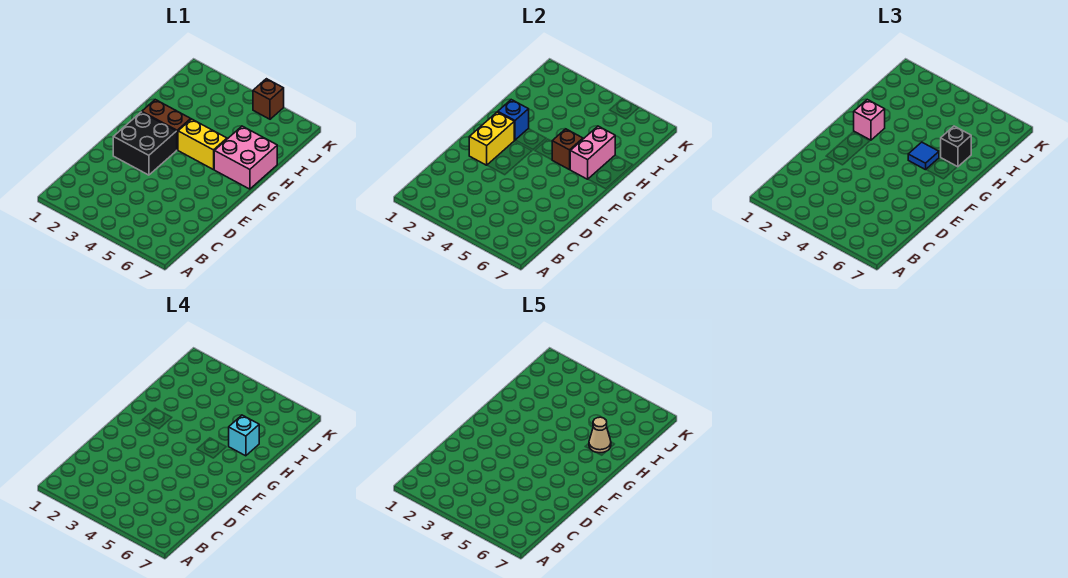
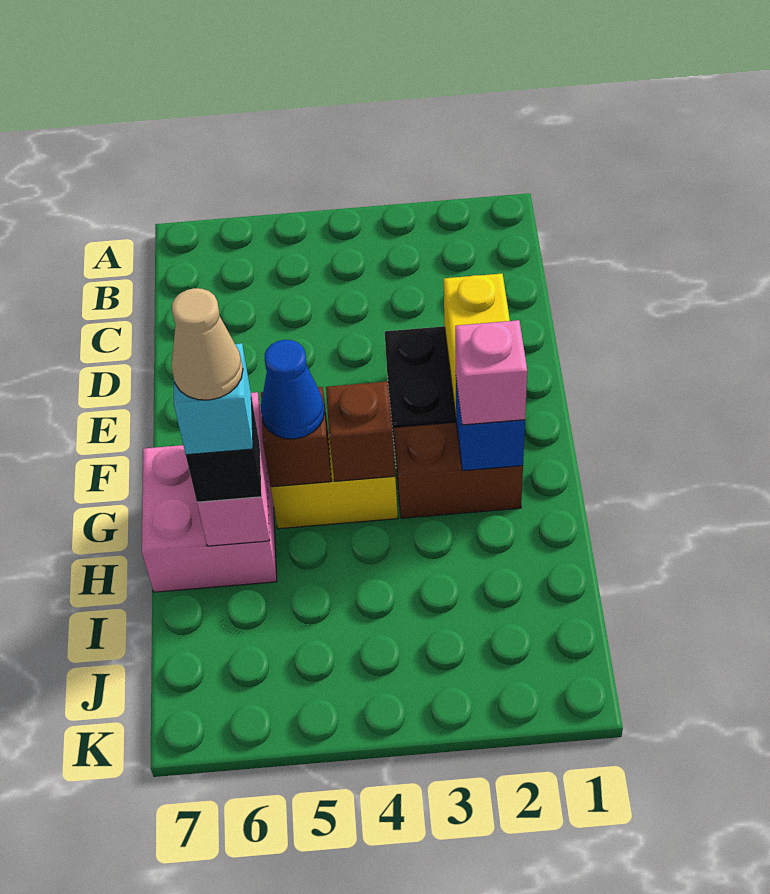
blue tile G5 level 3 -> blue cone G5 level 3
brown brick K5 level 1 -> brown brick G4 level 2

